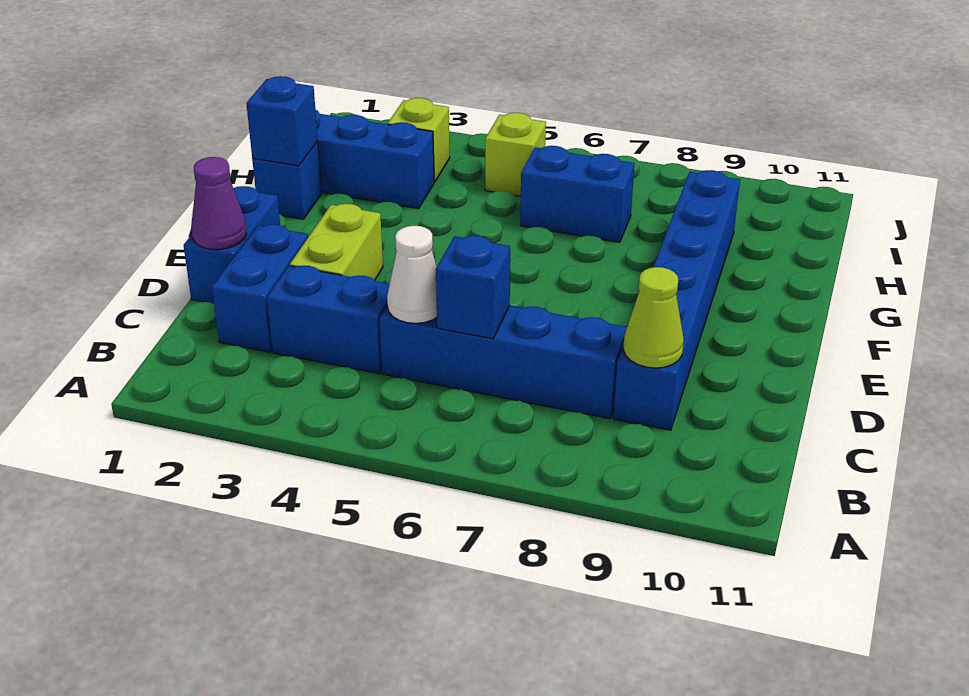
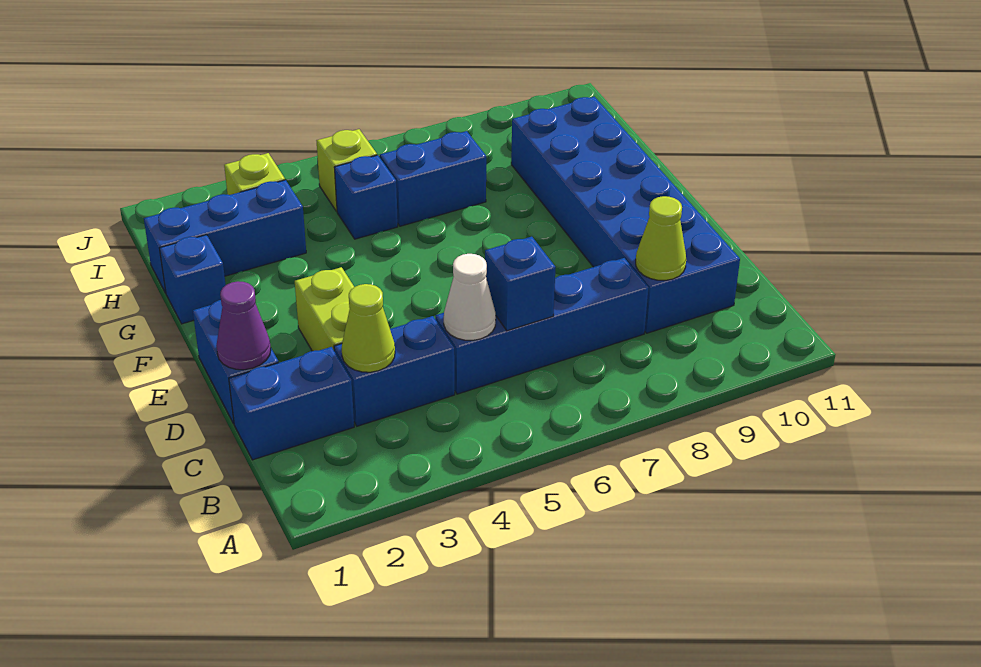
blue brick C2:D2 level 1 -> blue brick C1:C2 level 1
none -> lime cone C3 level 2
blue brick C9:H9 level 1 -> blue brick C9:H10 level 1
blue brick G1 level 2 -> blue brick H5 level 1

